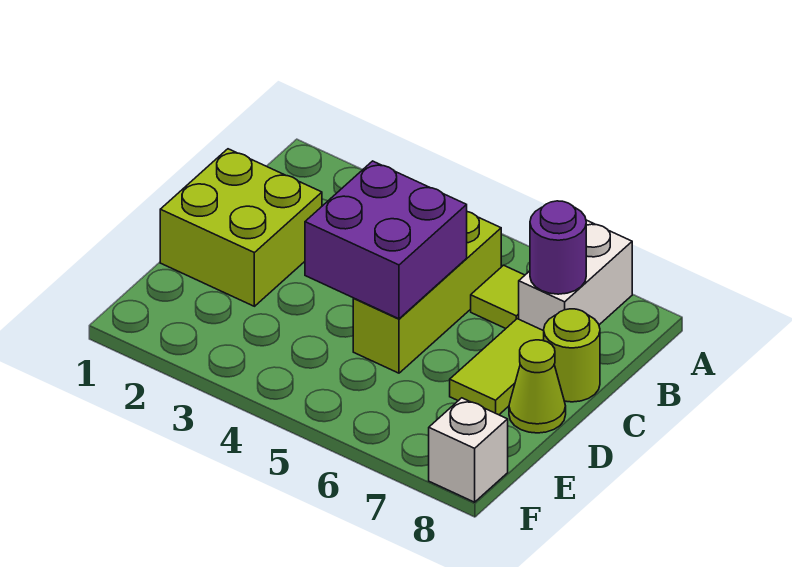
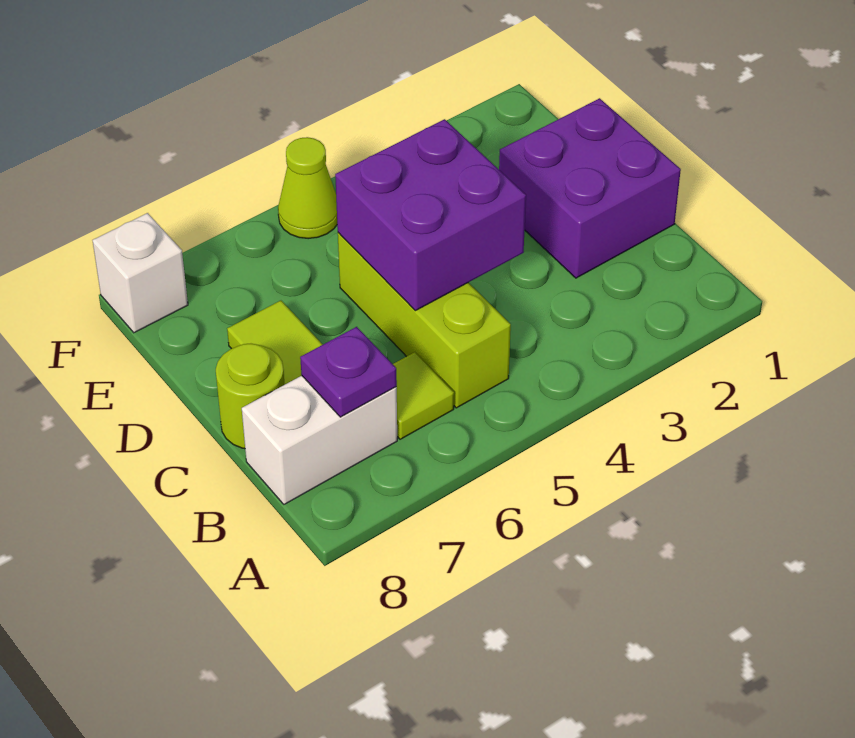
white brick A7:B7 level 1 -> white brick B7:B8 level 1
purple round brick B7 level 2 -> purple plate B7 level 2
lime brick C1:D2 level 1 -> purple brick C1:D2 level 1
lime cone D8 level 1 -> lime cone F5 level 1

